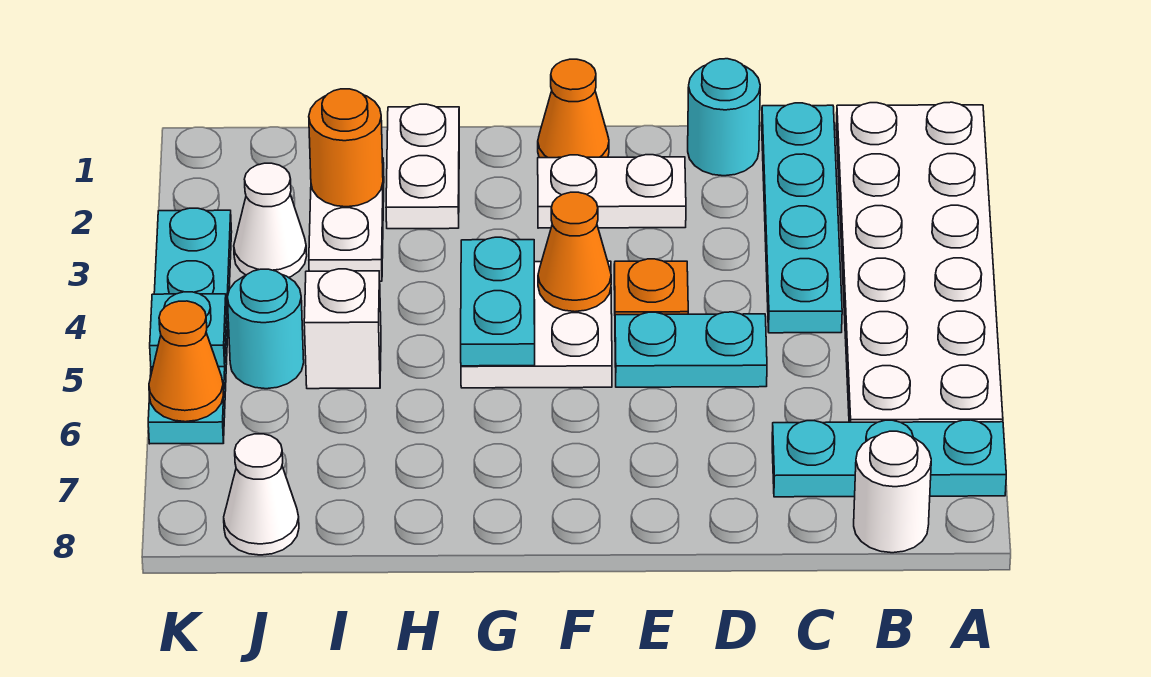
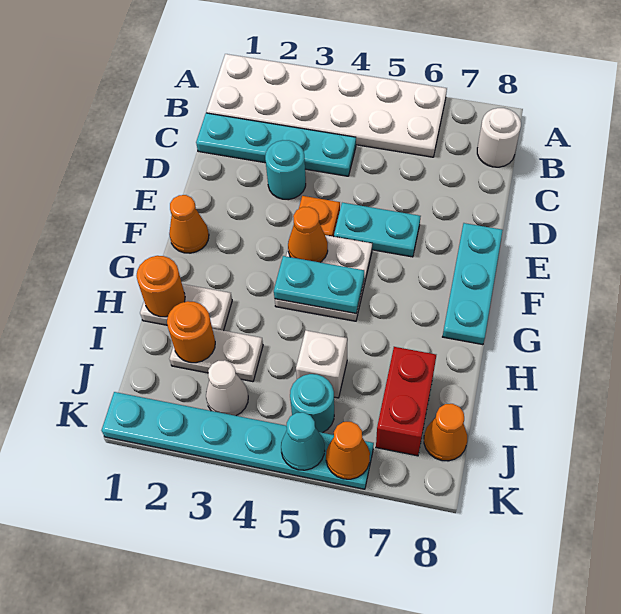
cyan plate A7:C7 level 1 -> cyan plate E8:G8 level 1
cyan round brick D1 level 1 -> cyan round brick D3 level 1
cyan plate D5:E5 level 1 -> cyan plate E5:E6 level 1
white plate E2:F2 level 1 -> none
none -> orange round brick H1 level 2
none -> red brick I7:J7 level 1
white cone J8 level 1 -> orange cone J8 level 1
cyan plate K3:K6 level 1 -> cyan plate K1:K6 level 1
cyan plate K5 level 2 -> cyan cone K5 level 2

